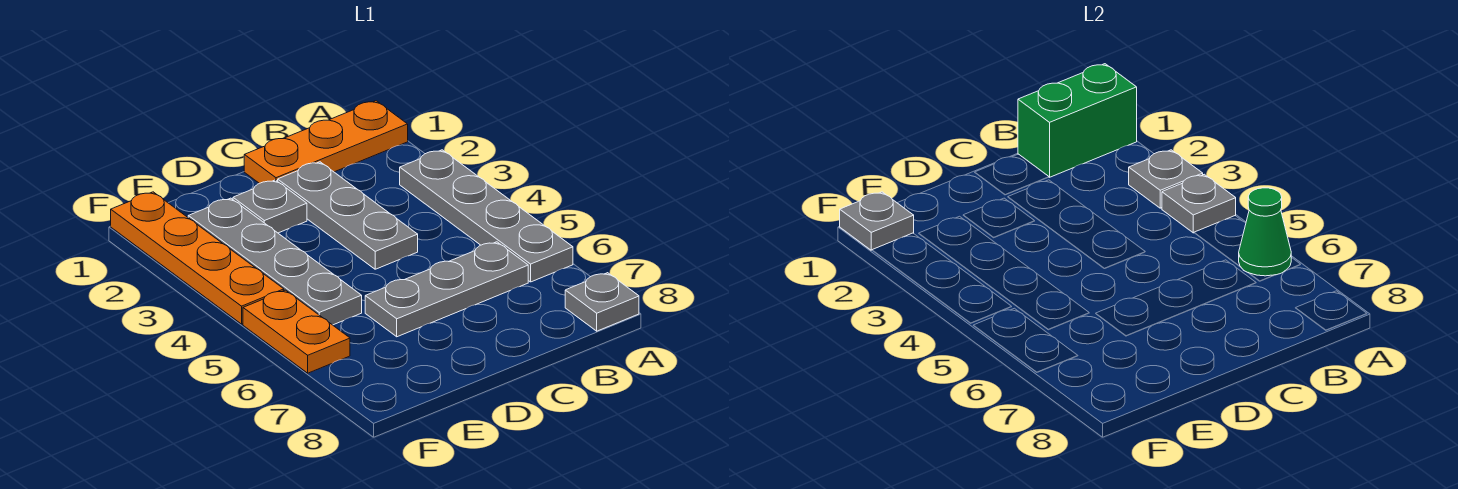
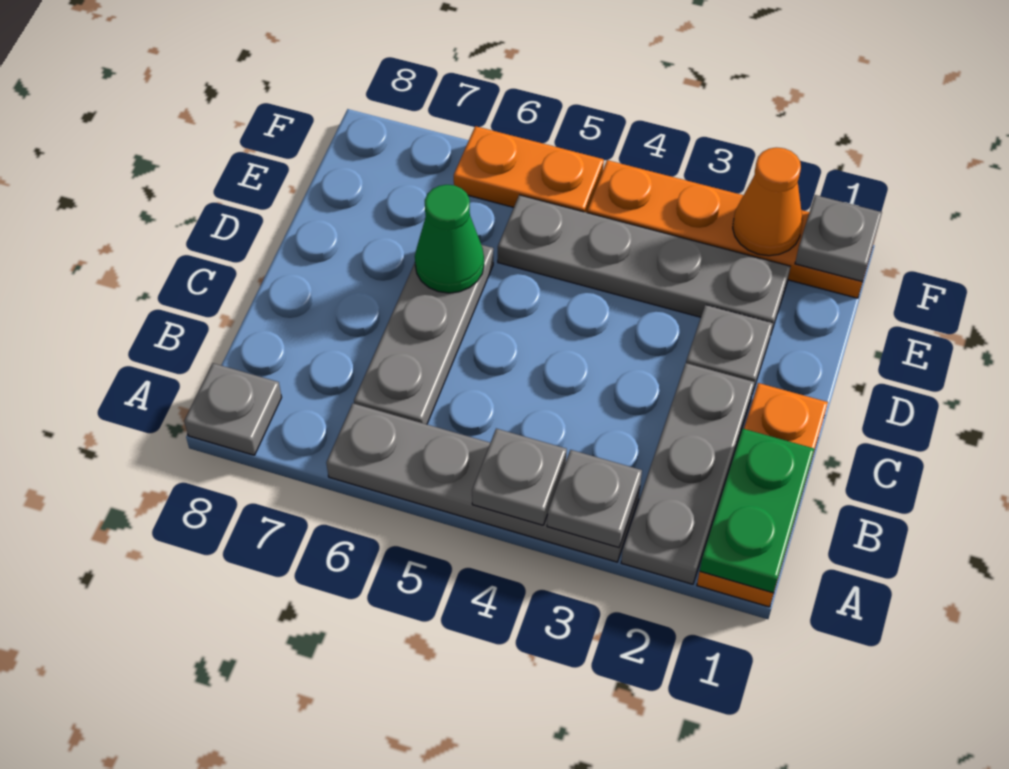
green brick A1:B1 level 2 -> green plate A1:B1 level 2
green cone A6 level 2 -> green cone D6 level 2
grey plate C2:C4 level 1 -> grey plate A2:C2 level 1
none -> orange cone F2 level 2

